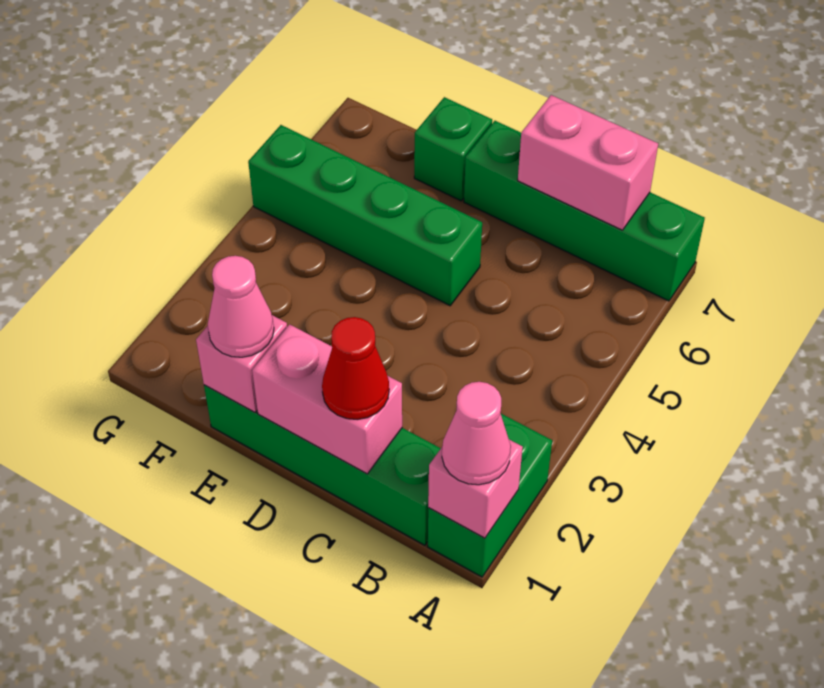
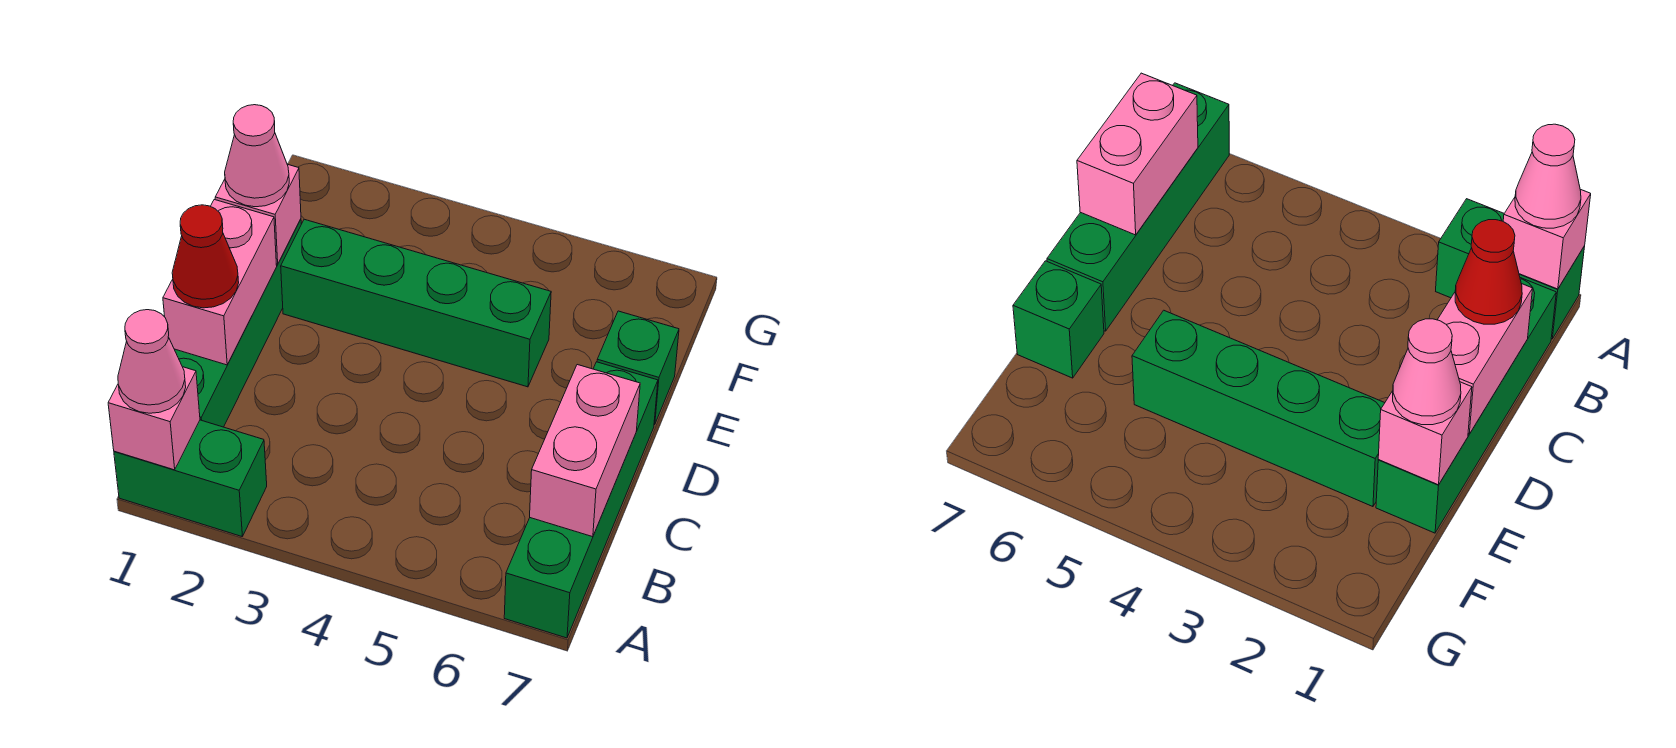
green brick D5:G5 level 1 -> green brick E2:E5 level 1

